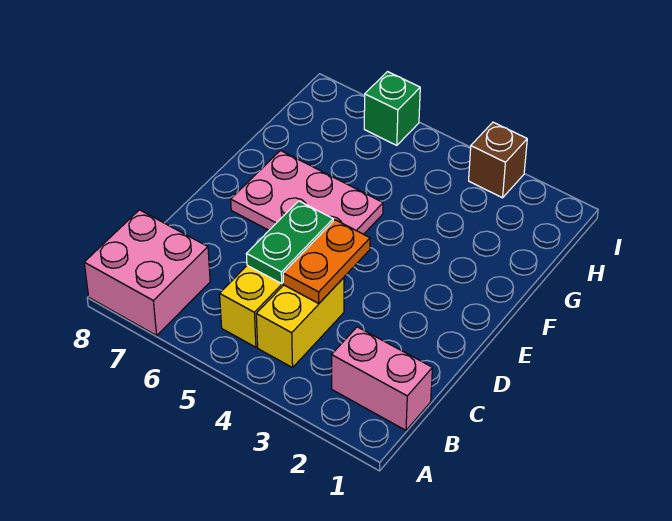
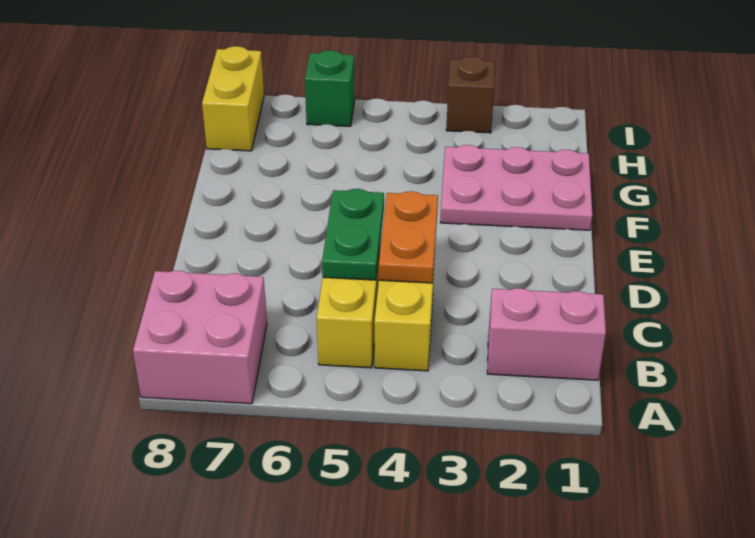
pink plate E5:F7 level 1 -> pink plate F1:G3 level 1
none -> yellow brick H8:I8 level 1

